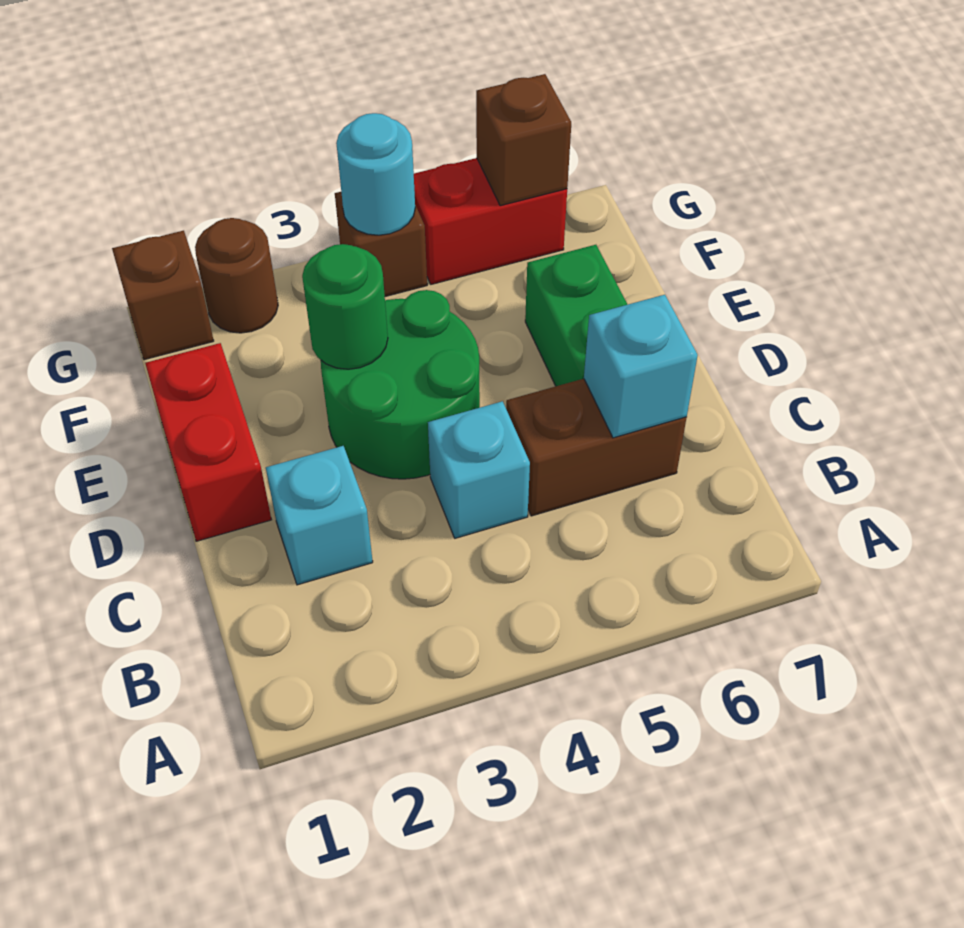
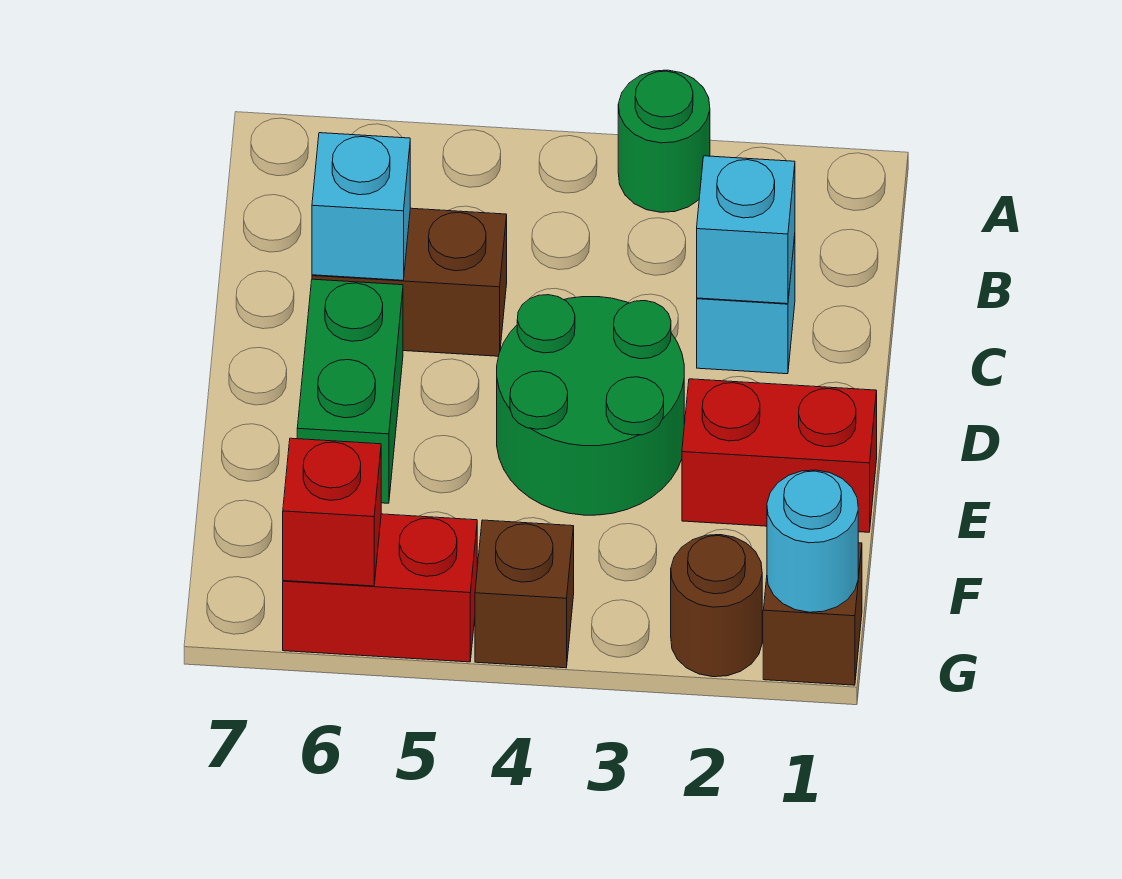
cyan brick C4 level 1 -> cyan brick C2 level 2
red brick D1:E1 level 1 -> red brick E1:E2 level 1
green round brick E3 level 2 -> green round brick A3 level 1
cyan round brick G4 level 2 -> cyan round brick G1 level 2
brown brick G6 level 2 -> red brick G6 level 2

